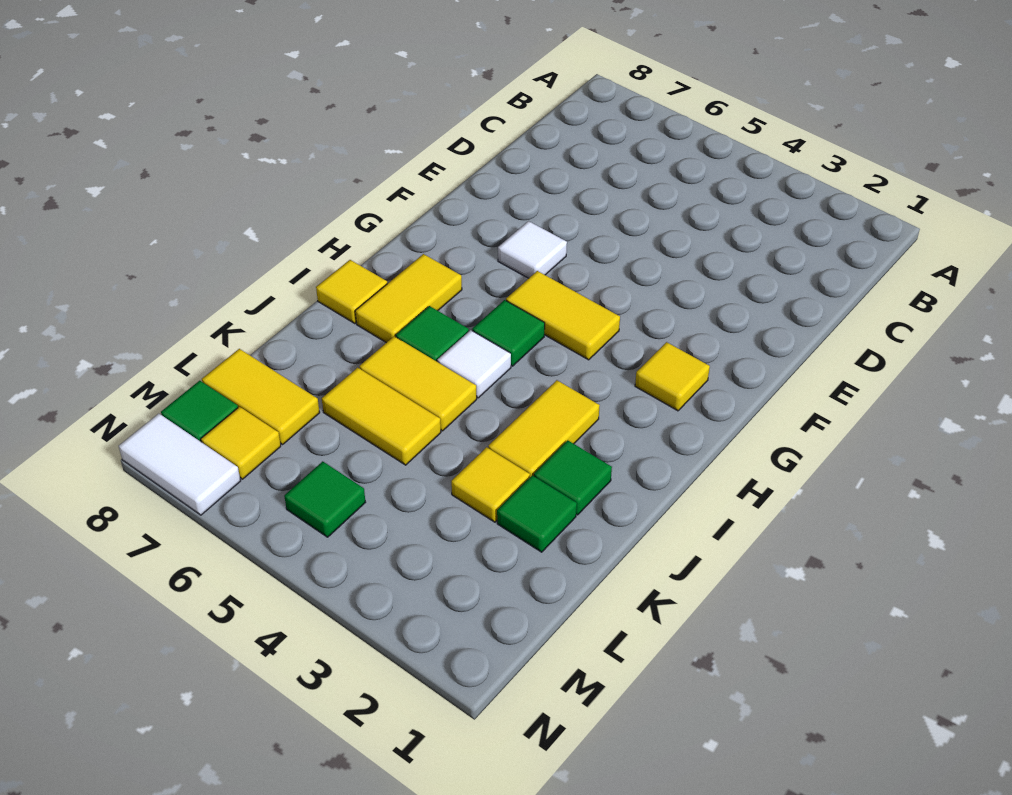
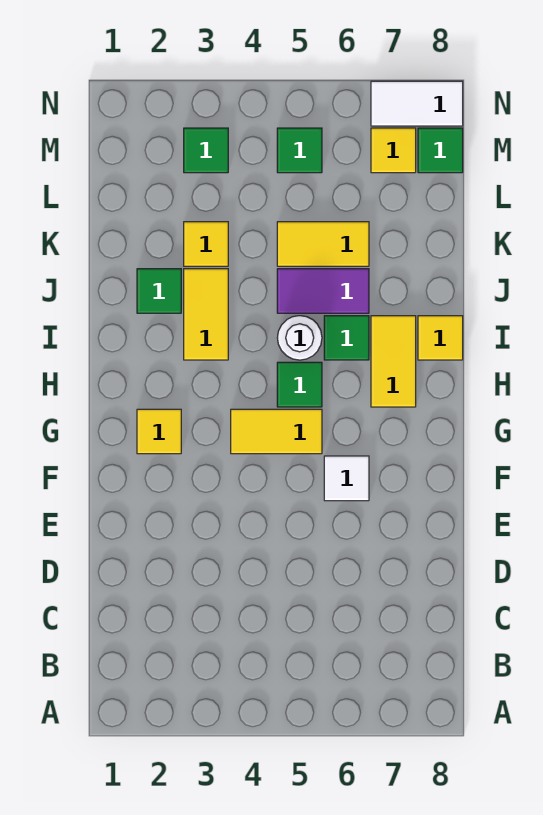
white tile I5 level 1 -> white round brick I5 level 1
yellow tile J5:J6 level 1 -> purple tile J5:J6 level 1
green tile K2 level 1 -> green tile M3 level 1
yellow tile L7:L8 level 1 -> none

